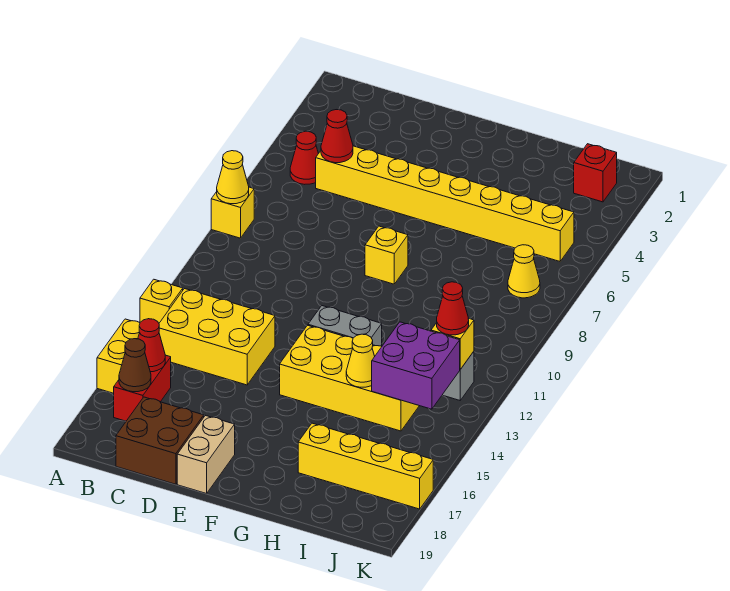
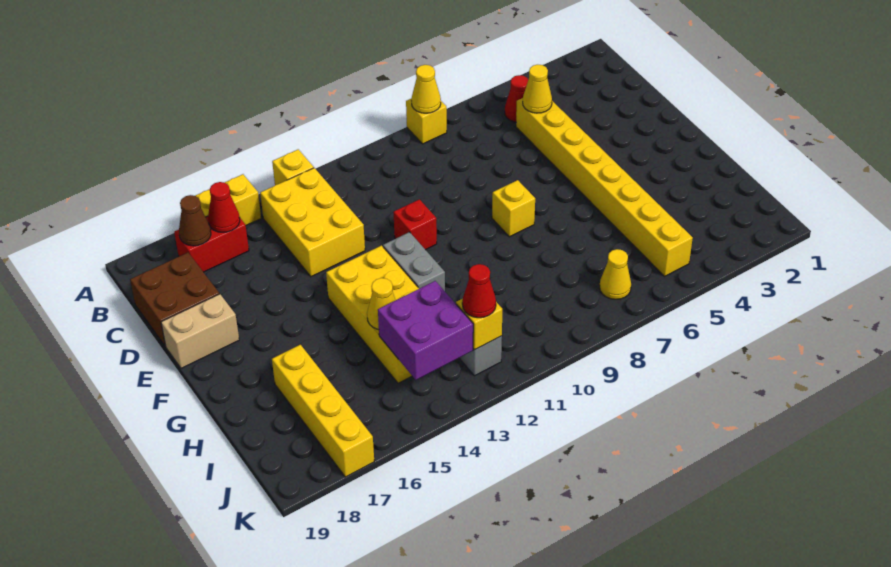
red cone C5 level 2 -> yellow cone C5 level 2
red brick J2 level 1 -> red brick E11 level 1

